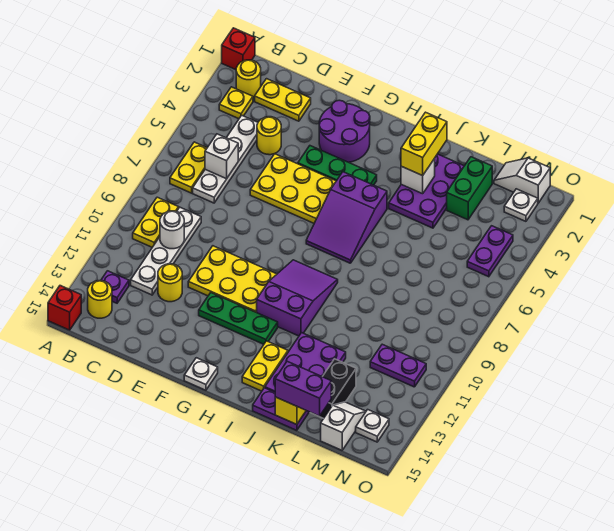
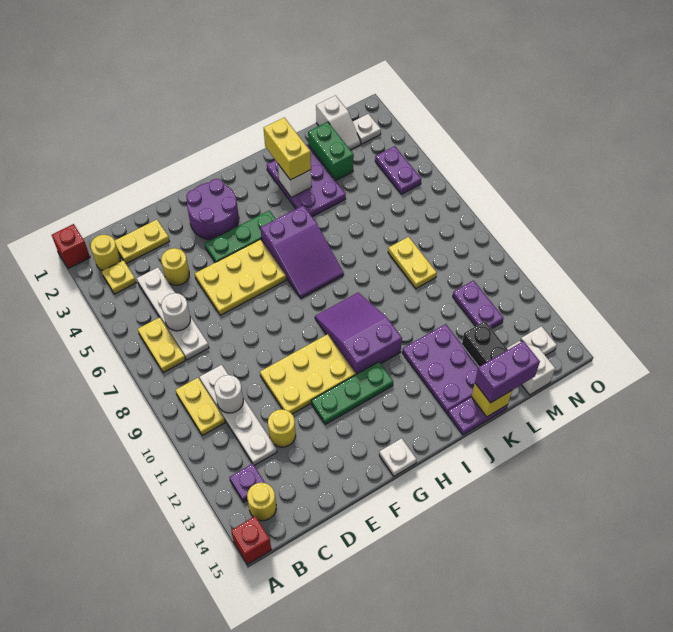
white brick C6 level 2 -> white round brick C6 level 2
yellow plate I13:I14 level 1 -> yellow plate L8:L9 level 1
white slope M1:N1 level 1 top N -> white slope M1:M2 level 1 top 1
purple plate M11:N11 level 1 -> purple plate M11:M12 level 1

